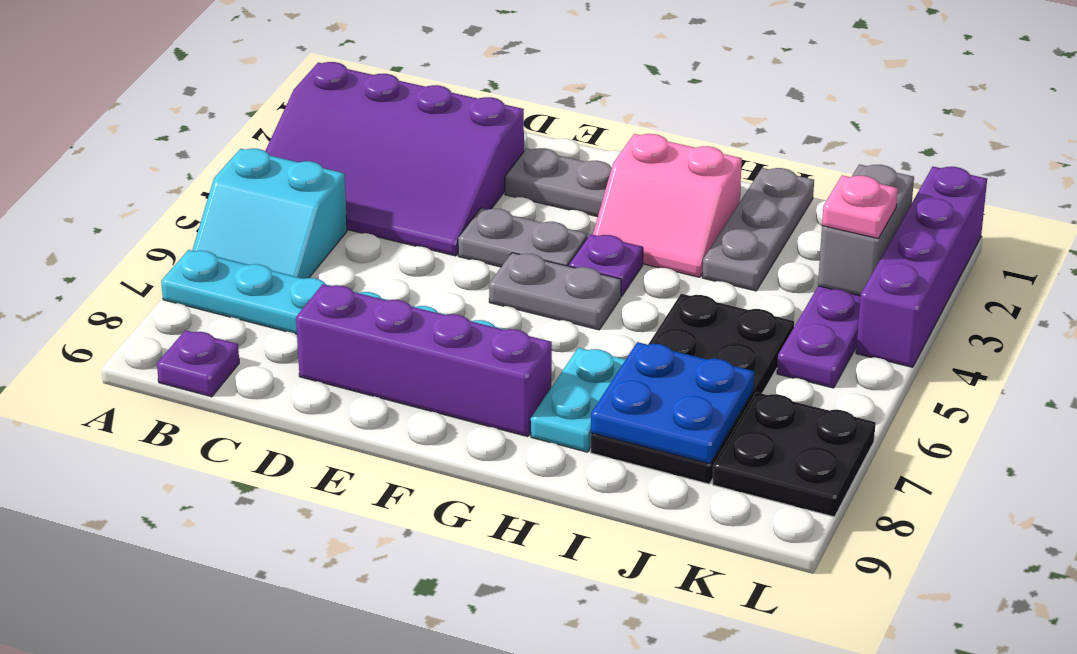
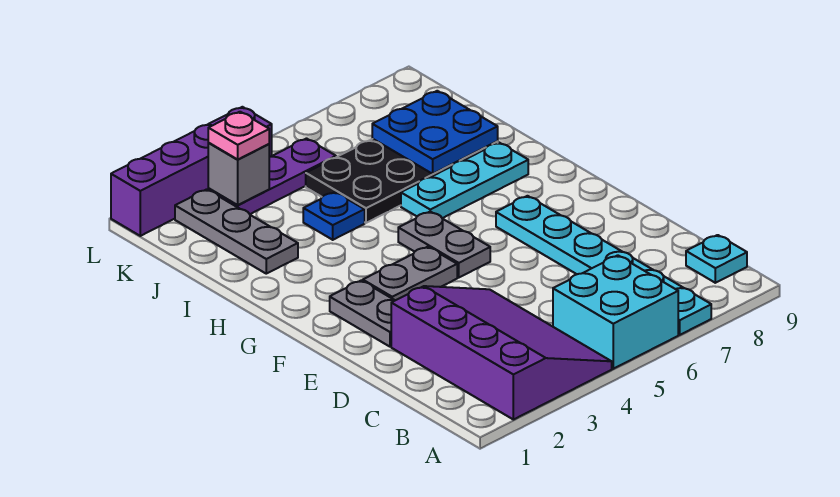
cyan slope A5:B6 level 1 top 5 -> cyan brick A5:B6 level 1
purple plate B9 level 1 -> cyan plate B9 level 1
purple brick D8:G8 level 1 -> none
grey plate E4:F4 level 1 -> grey plate F3:F4 level 1
pink slope G2:H3 level 1 top 2 -> none
purple plate G4 level 1 -> none
cyan plate H7:H8 level 1 -> cyan plate H6:H8 level 1
grey plate I1:I3 level 1 -> grey plate I2:K2 level 1
none -> blue plate I4 level 1
grey brick K2:K3 level 2 -> grey brick K3 level 2
black plate K7:L8 level 1 -> none

